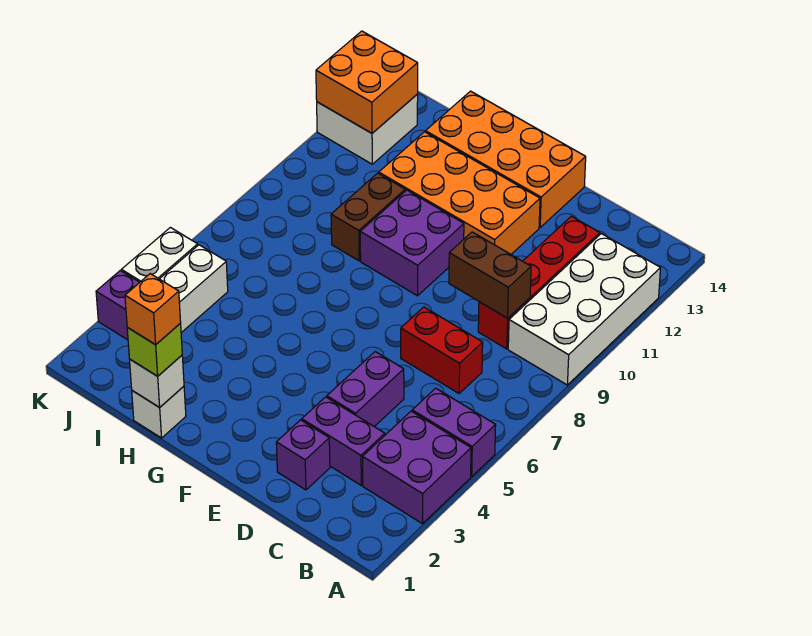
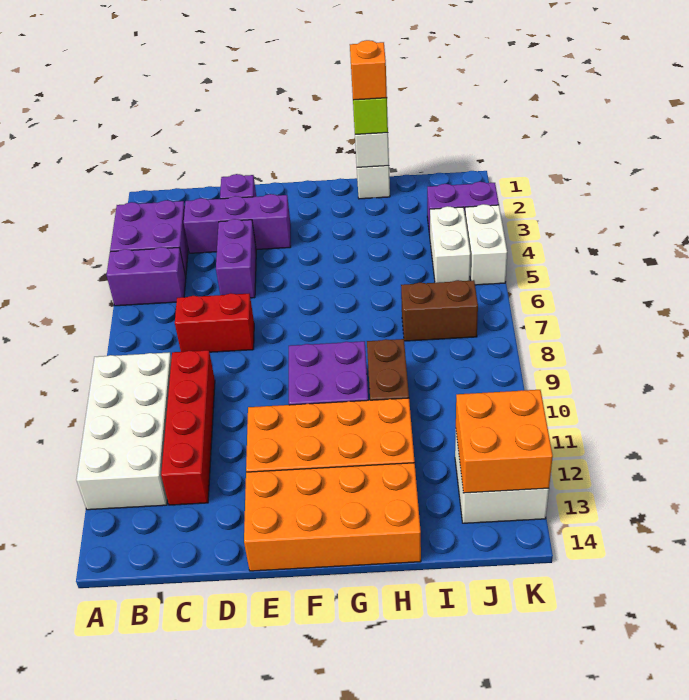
purple brick C3:D3 level 1 -> purple brick C3:E3 level 1
brown brick C9:D9 level 2 -> brown brick I7:J7 level 1

